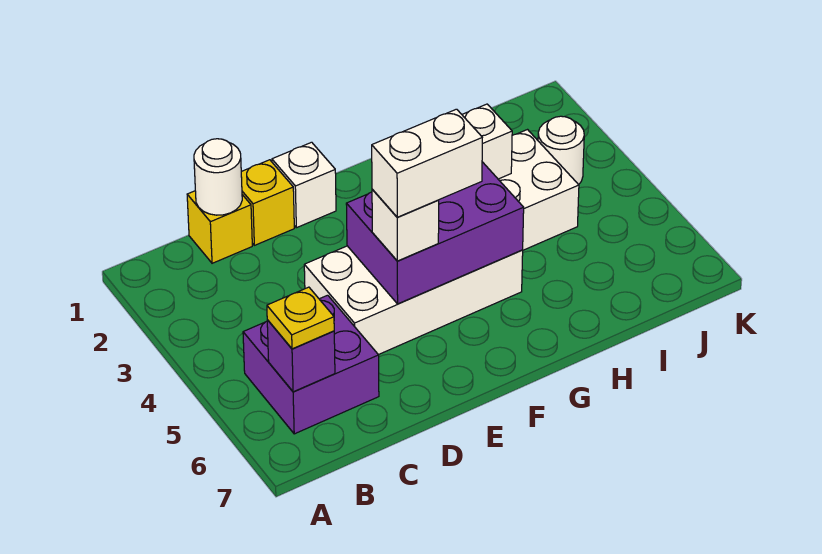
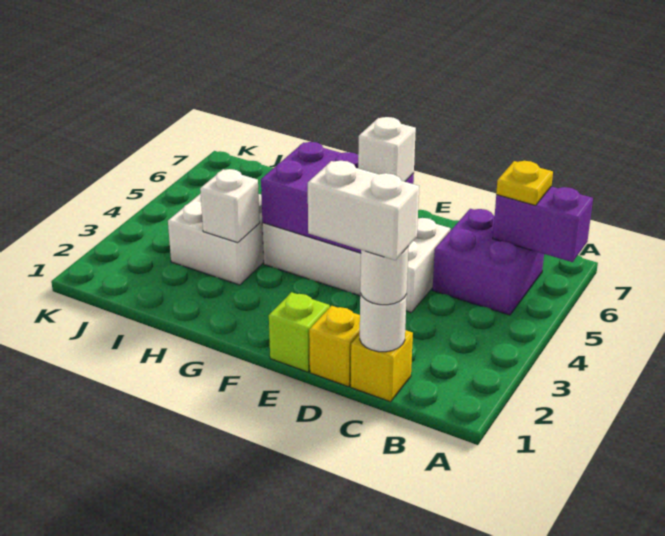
purple brick B6 level 2 -> purple brick A6:B6 level 2
white brick E1 level 1 -> lime brick E1 level 1
white brick E5:F5 level 4 -> white brick C1:D1 level 4
white round brick J3 level 1 -> white round brick C1 level 3

